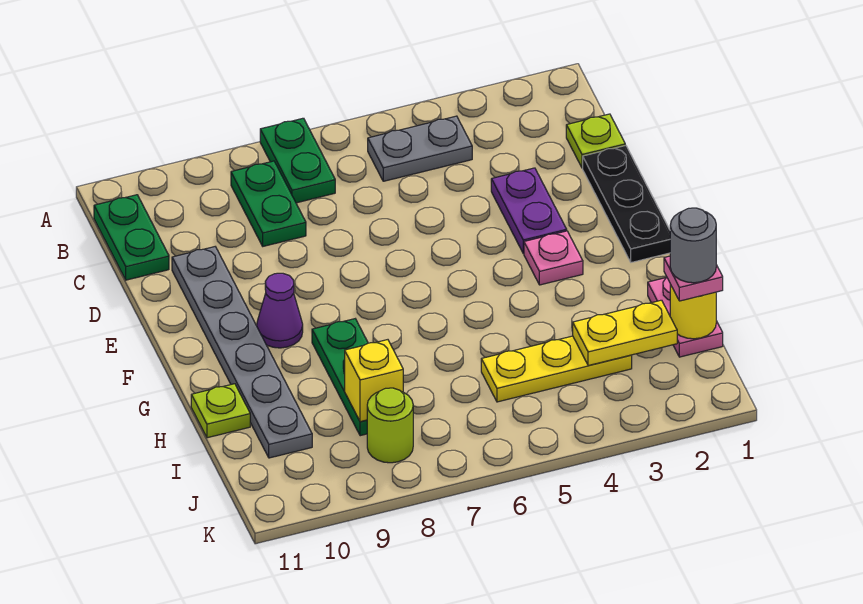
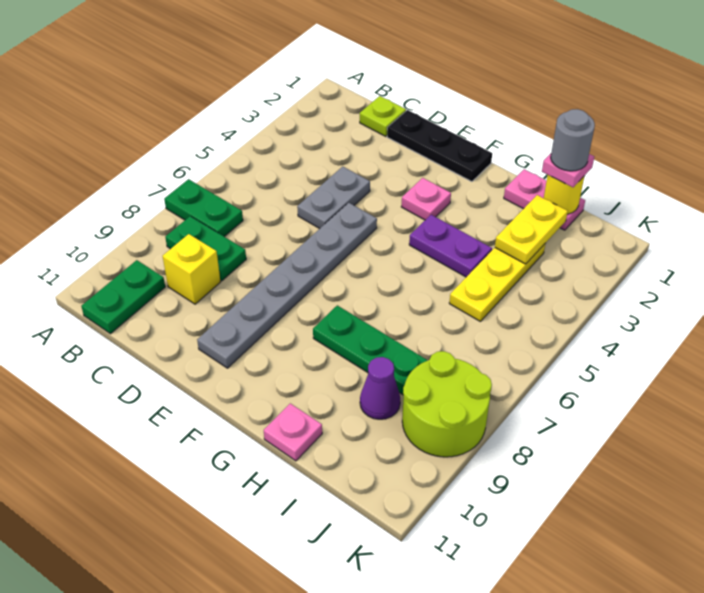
grey plate B4:B5 level 1 -> grey plate D4:D5 level 1
green plate B11:C11 level 1 -> green plate B10:B11 level 1
purple plate D3:E3 level 1 -> purple plate G4:H4 level 1
grey plate D10:I10 level 1 -> grey plate E5:E10 level 1
purple cone F9 level 1 -> purple cone I9 level 1
lime plate H11 level 1 -> pink plate H11 level 1
yellow brick I8 level 2 -> yellow brick C9 level 1
lime round brick J8 level 1 -> lime round brick J8:K9 level 1

